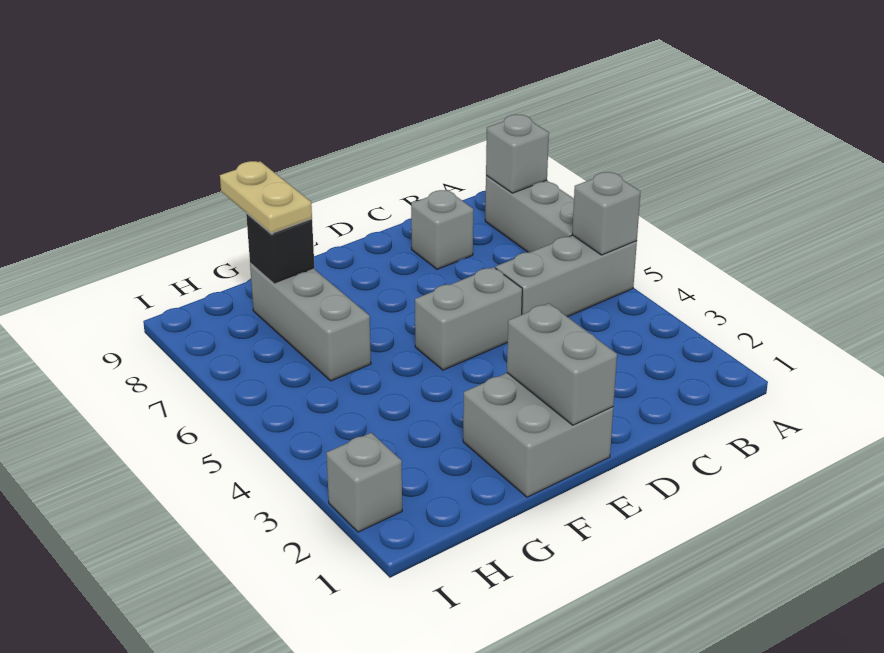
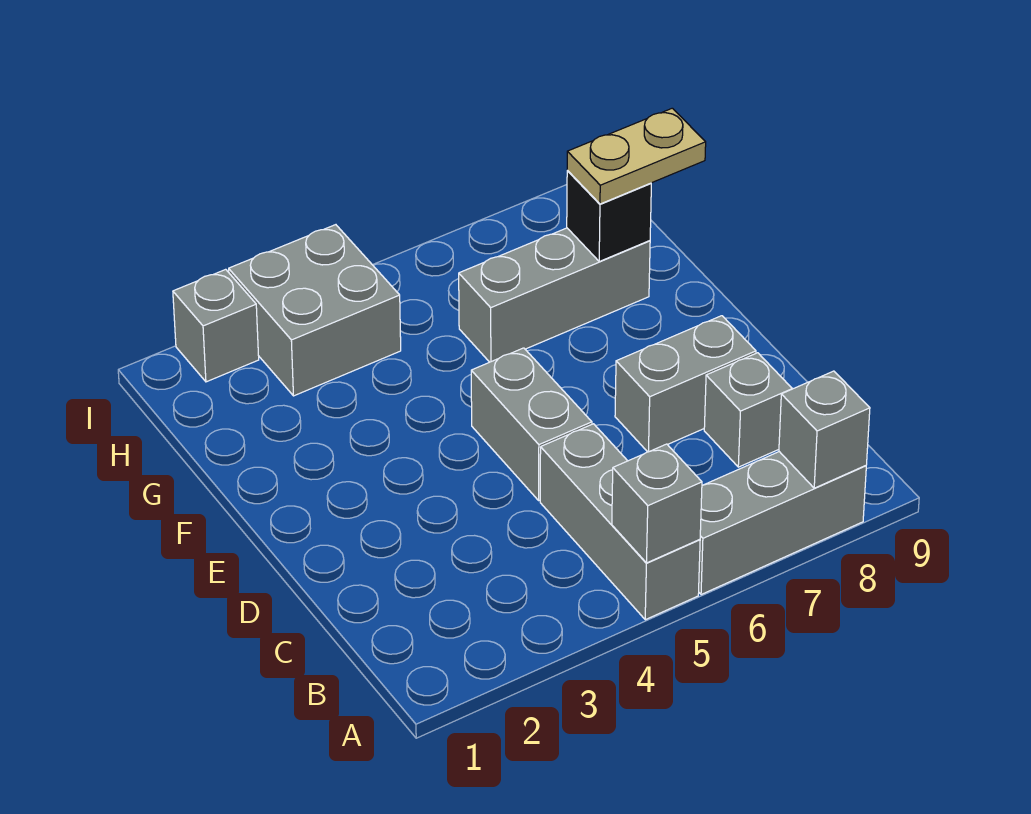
grey brick E1:F2 level 1 -> grey brick H3:I4 level 1
grey brick E1:E2 level 2 -> grey brick D7:D8 level 1

